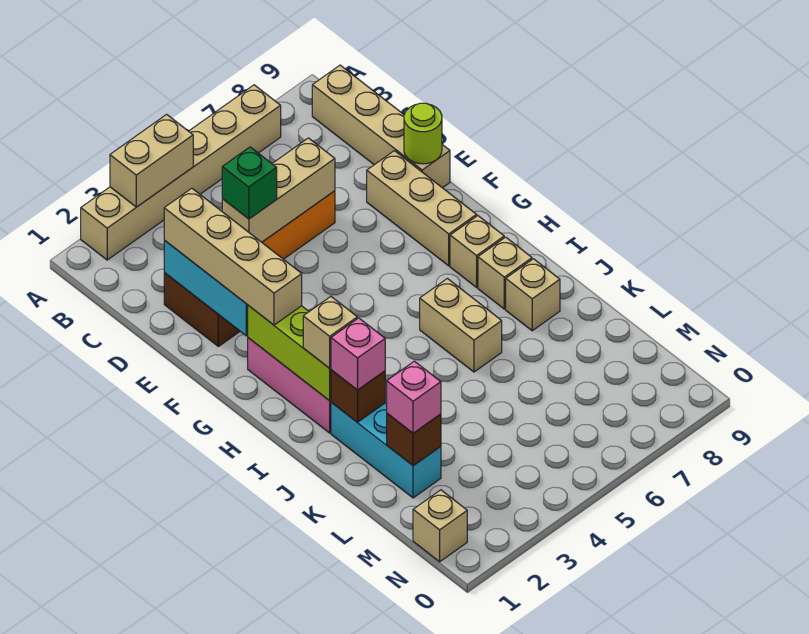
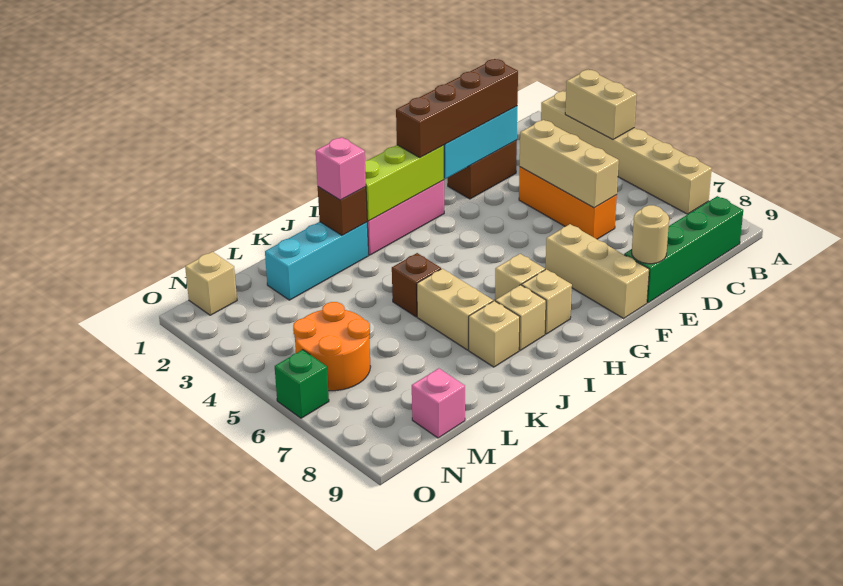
tan brick B9:E9 level 1 -> green brick B9:E9 level 1
tan brick D2:G2 level 3 -> brown brick D2:G2 level 3
green brick D4 level 3 -> green brick O6 level 1
tan brick E8:G8 level 1 -> tan brick F7:F9 level 1
lime round brick E9 level 2 -> tan round brick E9 level 2
tan brick I2 level 3 -> tan brick H7 level 1
tan brick I6:J6 level 1 -> tan brick J6:J7 level 1
brown brick L2 level 2 -> brown brick J5 level 1
pink brick L2 level 3 -> pink brick M9 level 1
none -> orange round brick M5:N6 level 1

